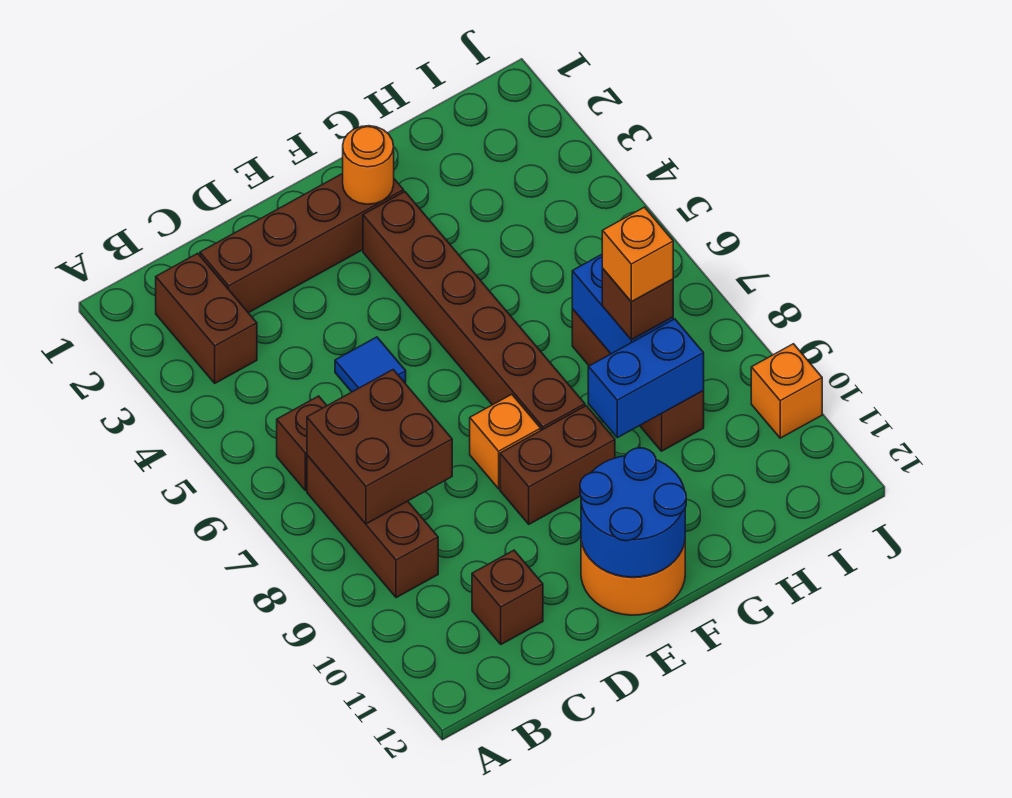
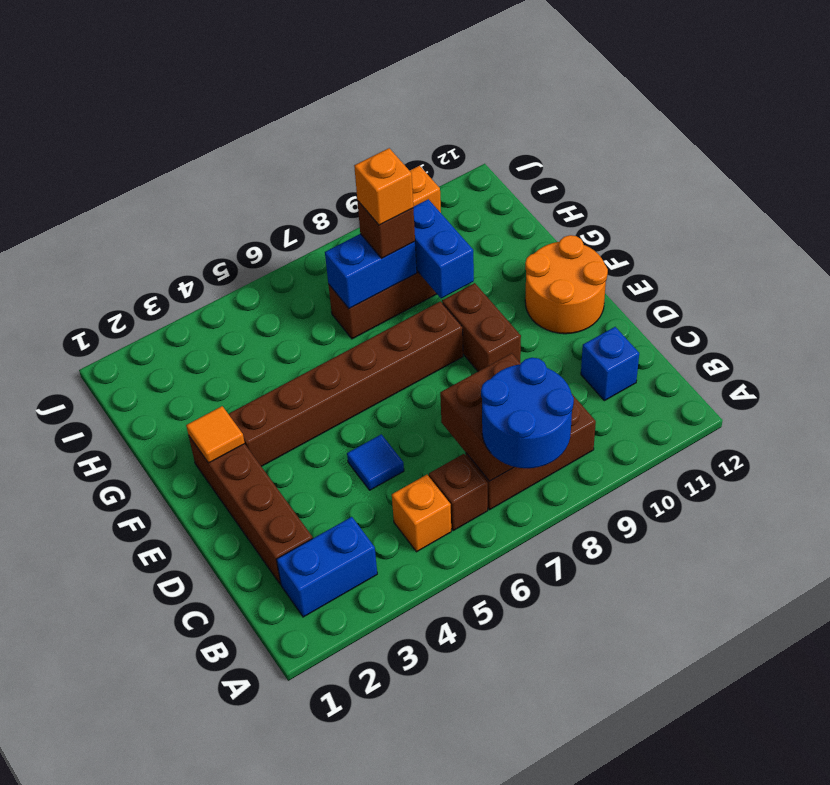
brown brick B2:B3 level 1 -> blue brick B2:B3 level 1
brown brick C11 level 1 -> blue brick C11 level 1
orange brick E8 level 1 -> orange brick B5 level 1
blue round brick E11:F12 level 2 -> blue round brick A7:B8 level 3
orange round brick F2 level 2 -> orange tile F2 level 2

